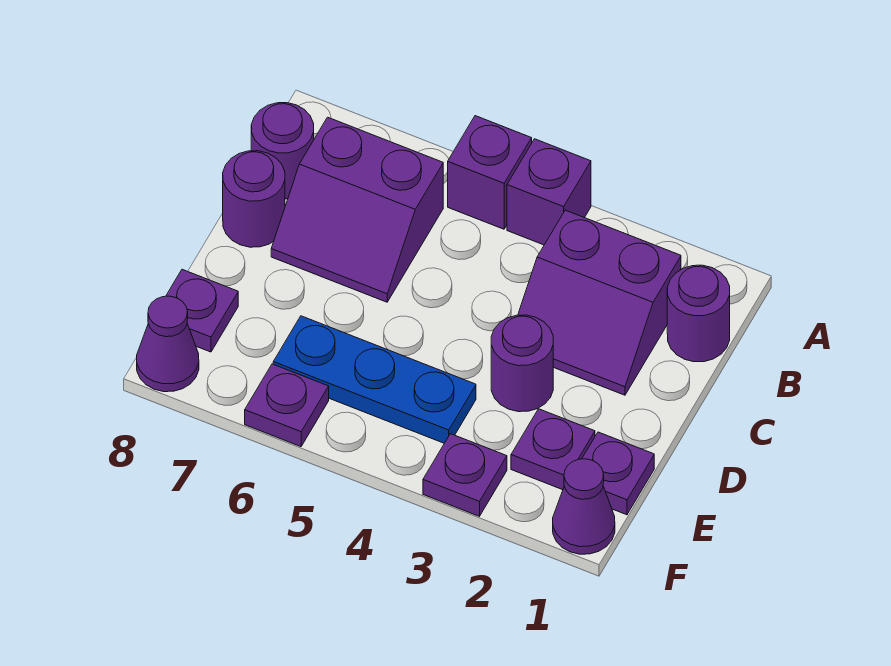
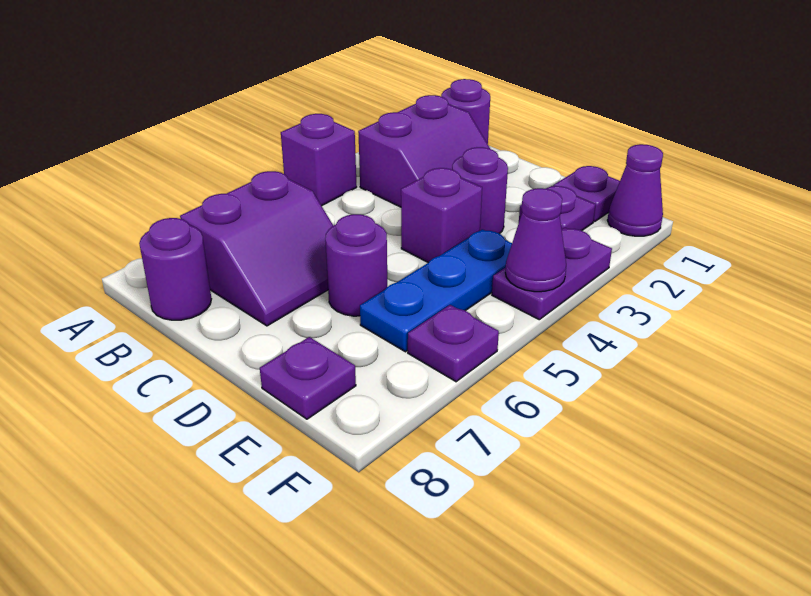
purple brick A5 level 1 -> purple brick D4 level 1
purple round brick C8 level 1 -> purple round brick D6 level 1
purple plate F3 level 1 -> purple plate F3:F4 level 1
purple cone F8 level 1 -> purple cone F4 level 2

